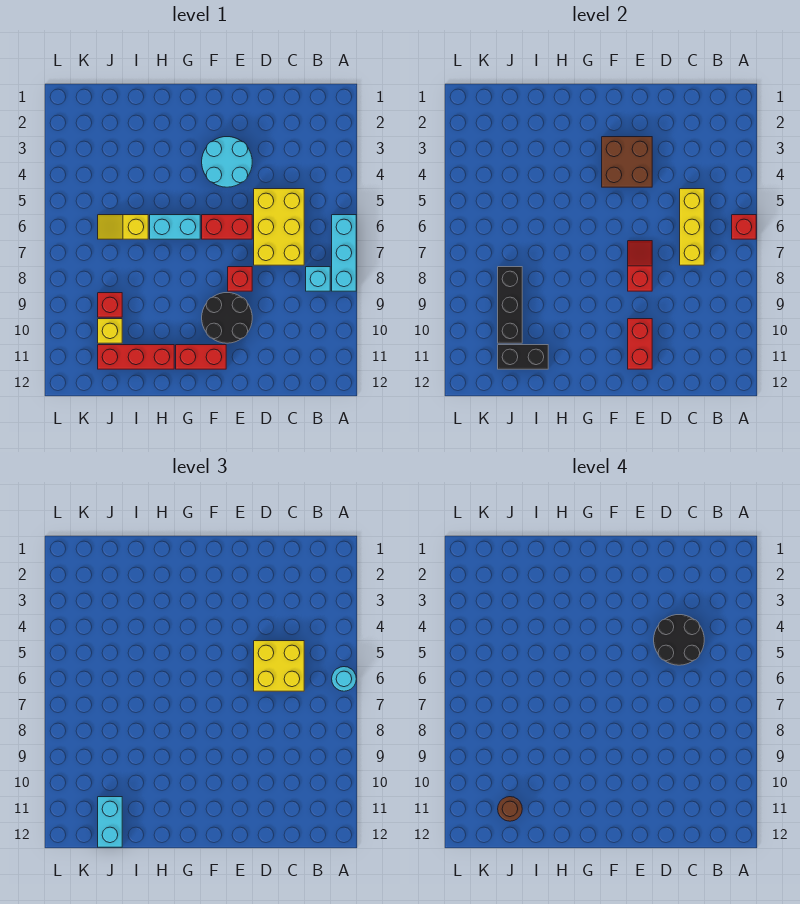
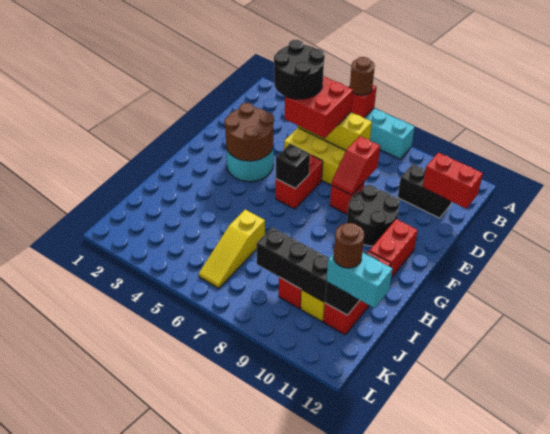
cyan round brick A6 level 3 -> brown round brick A6 level 3
cyan brick B8 level 1 -> none
yellow brick C5:D6 level 3 -> red brick C5:D6 level 3
none -> black brick C10:C11 level 1
brown brick E3:F4 level 2 -> brown round brick E3:F4 level 2
red slope E7:E8 level 2 top 8 -> red slope D8:E8 level 2 top D
red brick E10:E11 level 2 -> red brick C11:C12 level 2
none -> black brick F6 level 2
cyan brick G6:H6 level 1 -> none
yellow slope I6:J6 level 1 top I -> yellow slope I6:K6 level 1 top I

